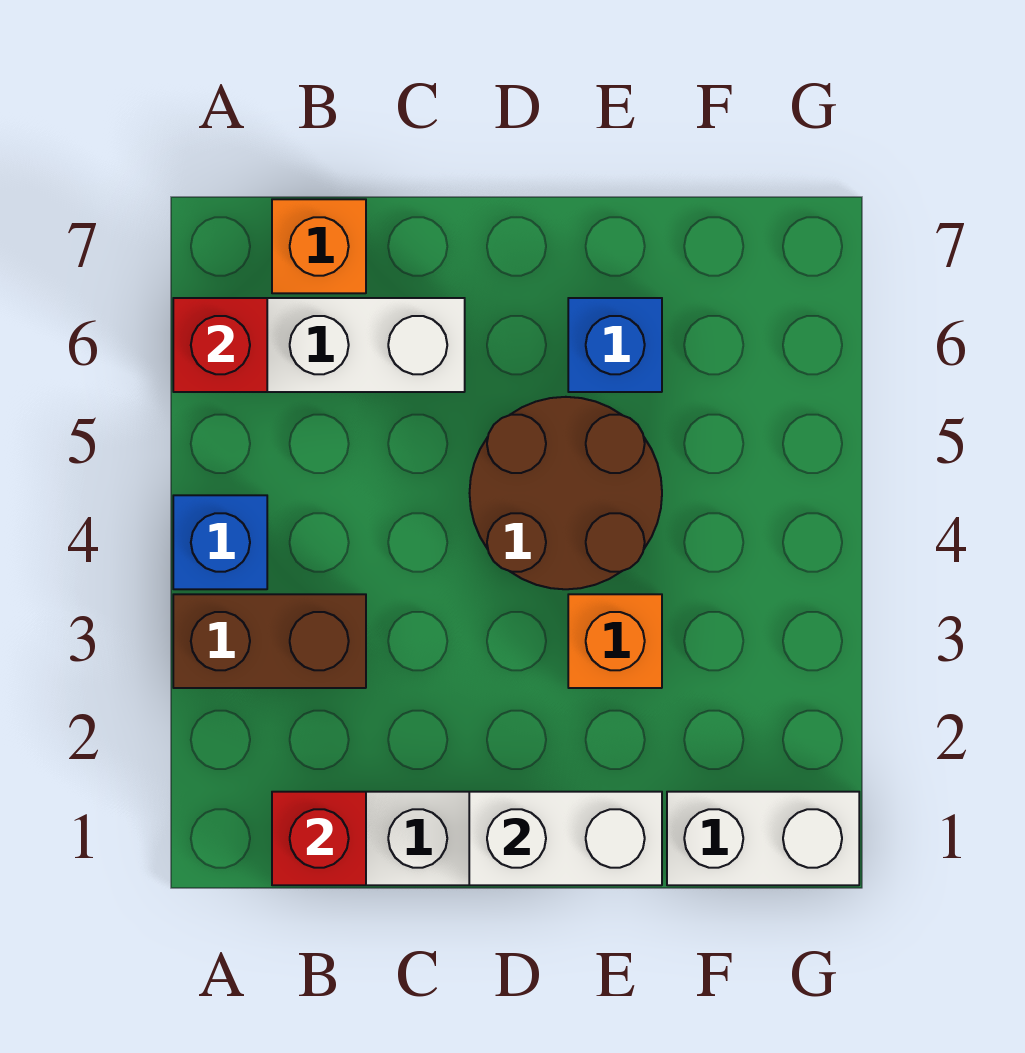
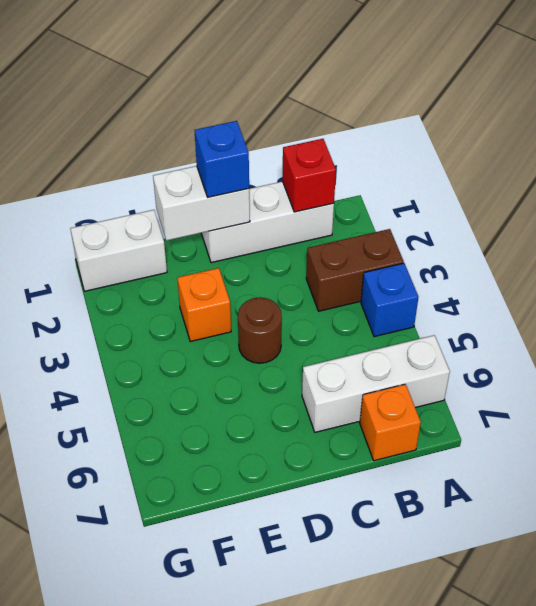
red brick A6 level 2 -> none
brown round brick D4:E5 level 1 -> brown round brick D4 level 1
blue brick E6 level 1 -> blue brick D1 level 3

